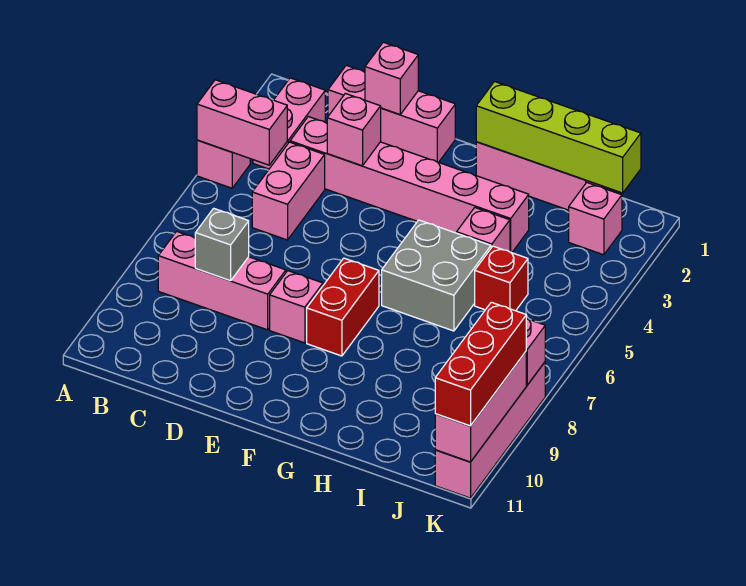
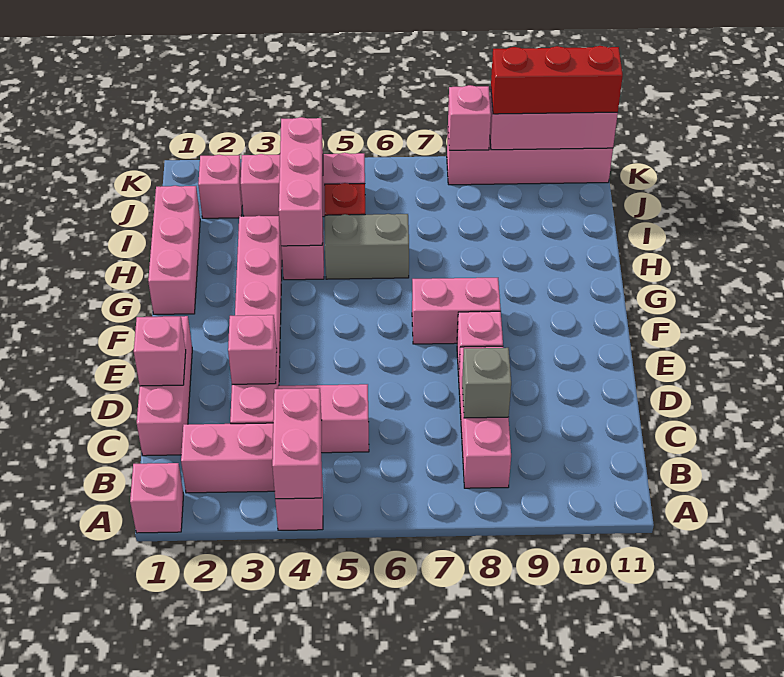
none -> pink brick A1 level 1
red brick F7:F8 level 1 -> pink brick F7:F8 level 1
lime brick G1:J1 level 2 -> none
grey brick G5:H6 level 1 -> grey brick H5:H6 level 1
none -> pink brick H4:J4 level 2
none -> pink brick J3:J5 level 1

